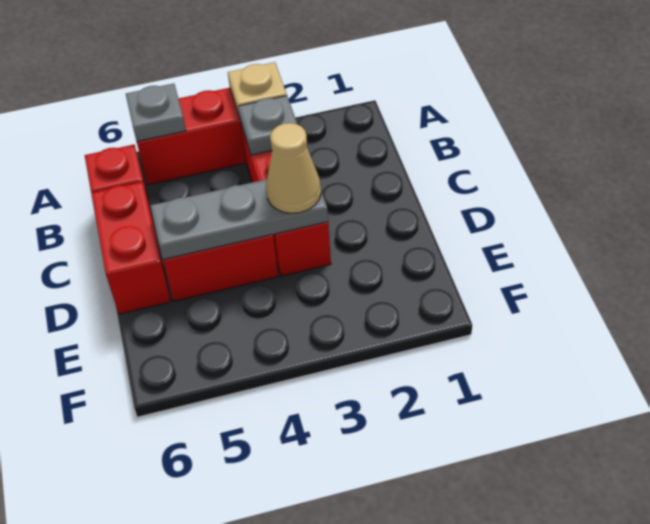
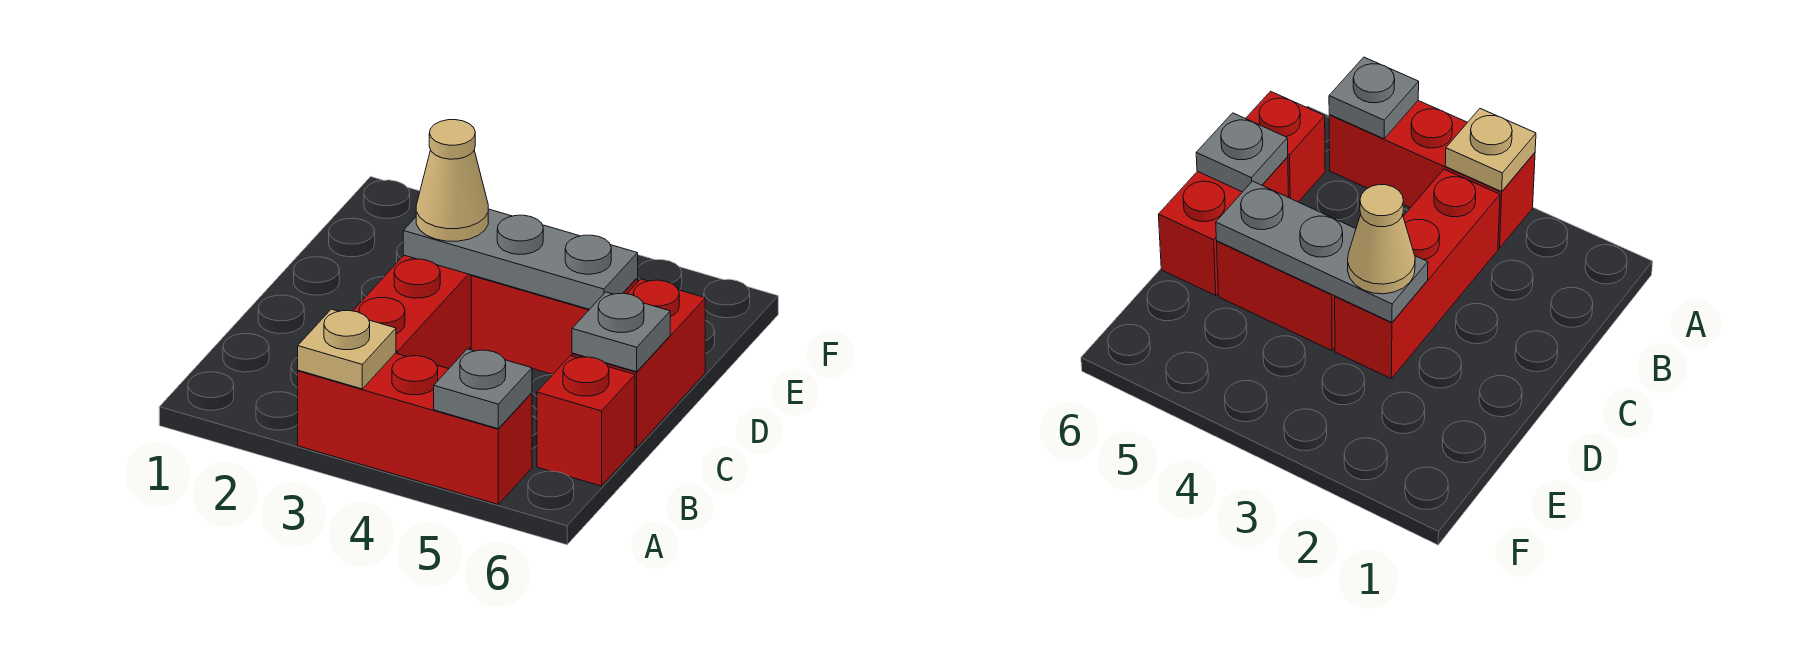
grey plate B3 level 2 -> grey plate C6 level 2

